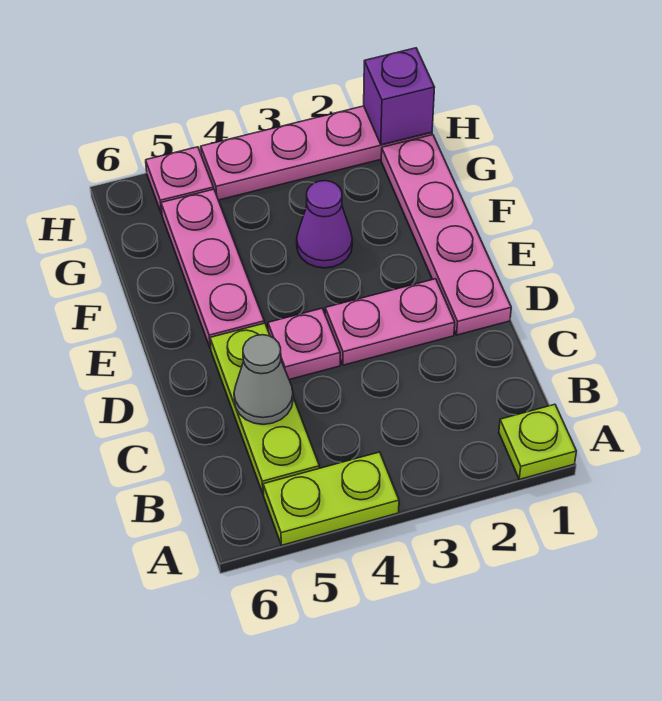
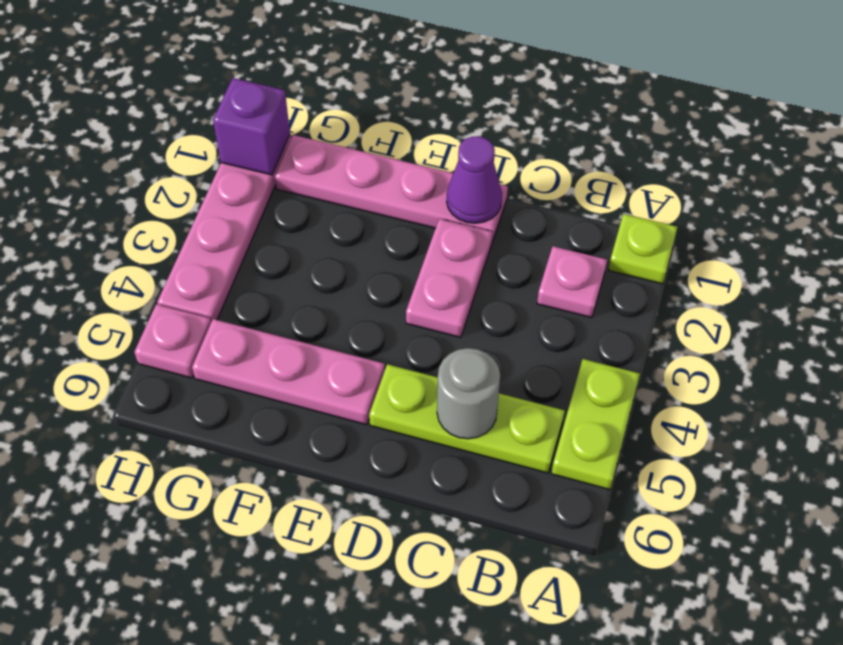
grey cone C5 level 2 -> grey round brick C5 level 2
pink plate D4 level 1 -> pink plate B2 level 1
purple cone F3 level 1 -> purple cone D1 level 2

